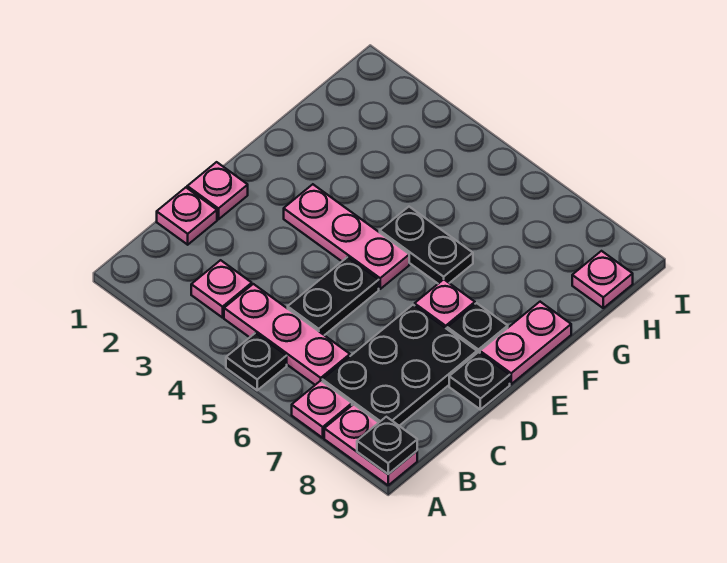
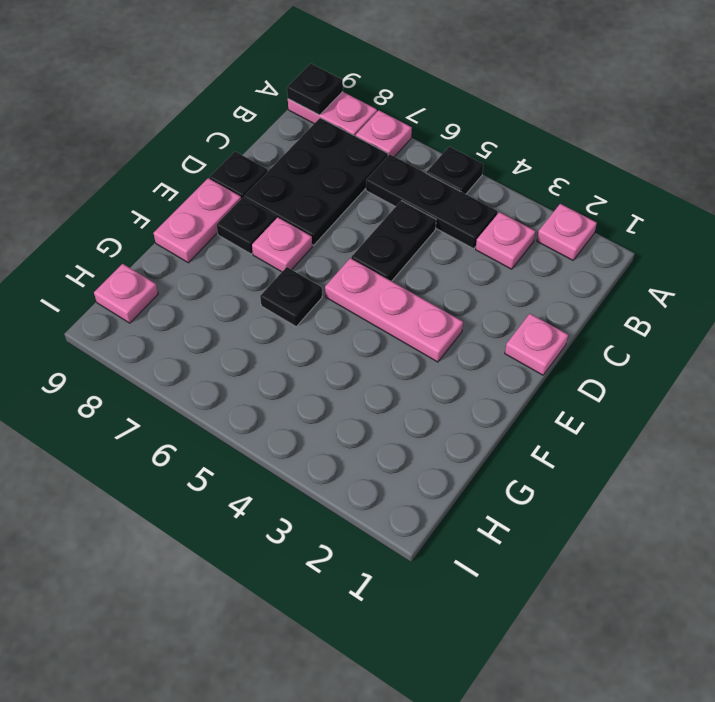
pink plate B4:B6 level 1 -> black plate B4:B6 level 1
pink plate C1 level 1 -> pink plate A2 level 1
black plate F5:F6 level 1 -> black plate F6 level 1

